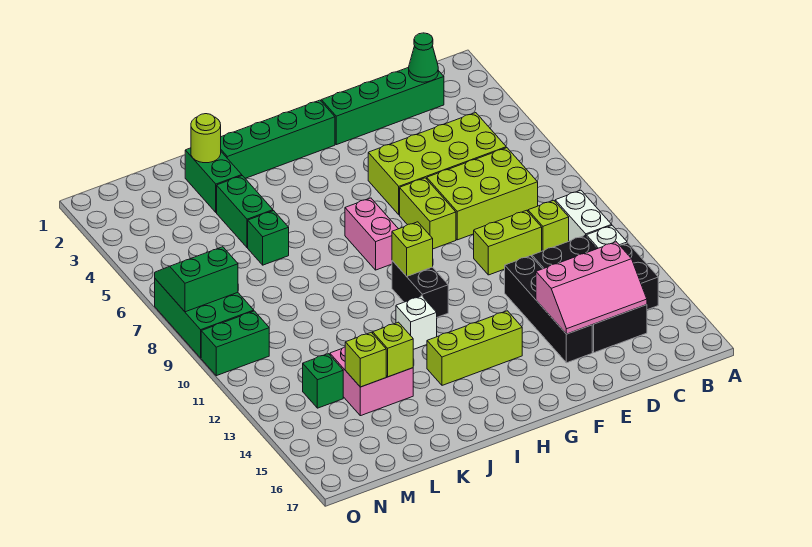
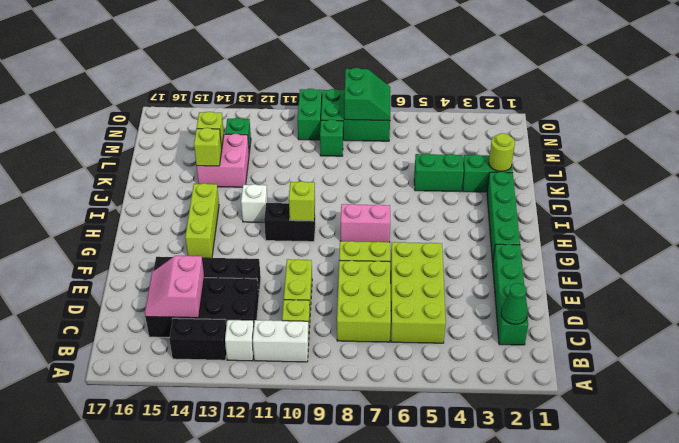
pink slope C14:E15 level 2 top 14 -> pink slope C14:D15 level 2 top 14
green brick K6 level 1 -> green brick M9 level 1

